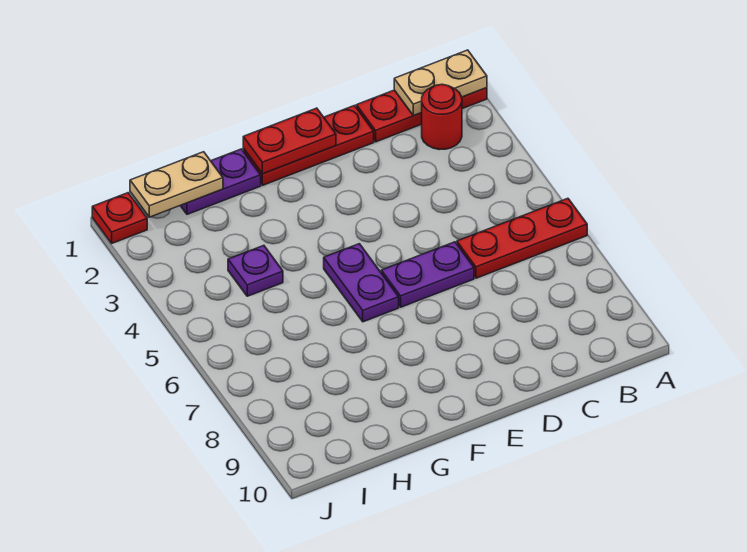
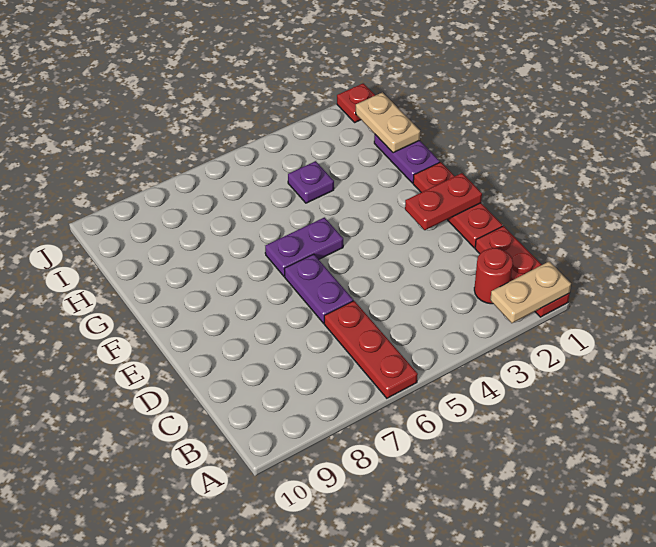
tan plate A1:B1 level 2 -> tan plate A1:A2 level 2
red plate E1:F1 level 2 -> red plate E1:E2 level 2

